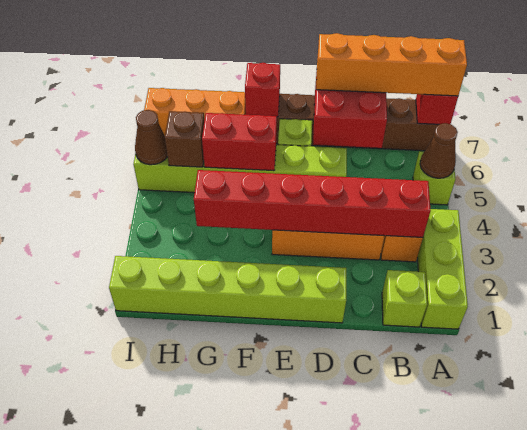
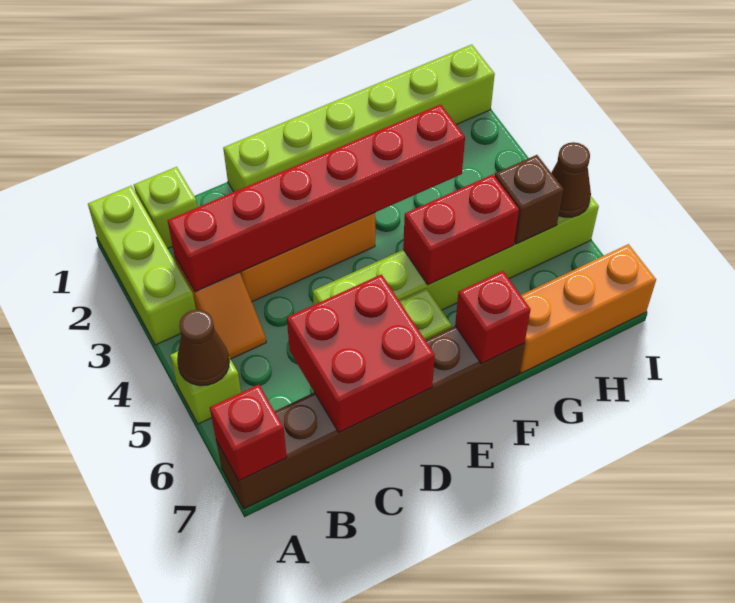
orange brick A7:D7 level 3 -> none

